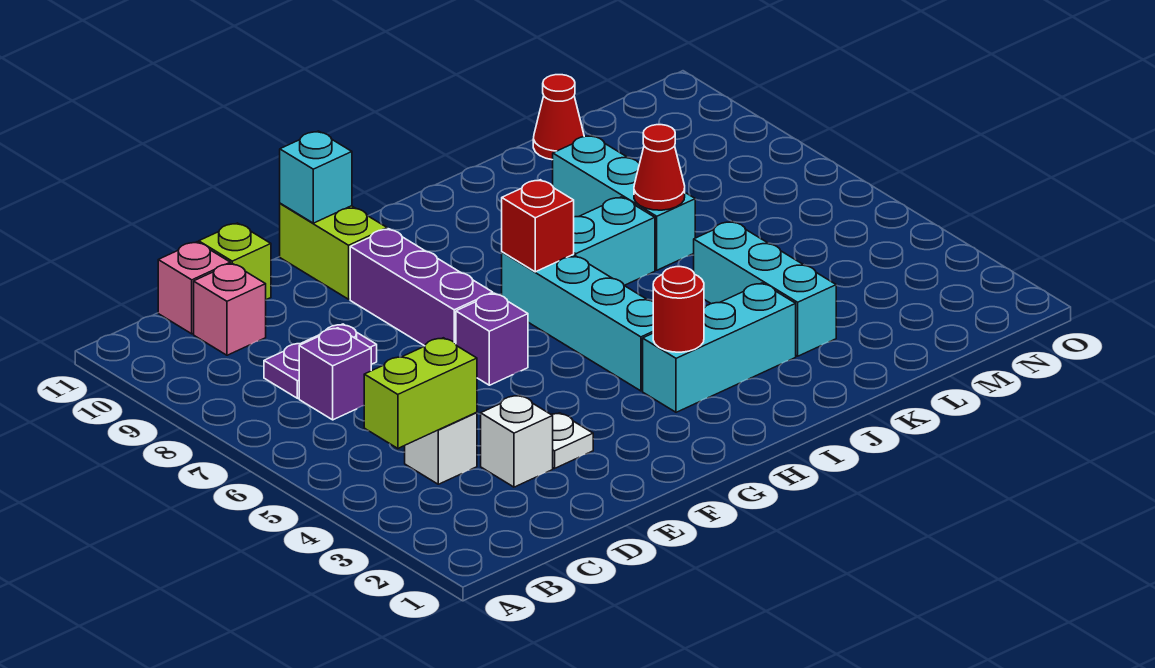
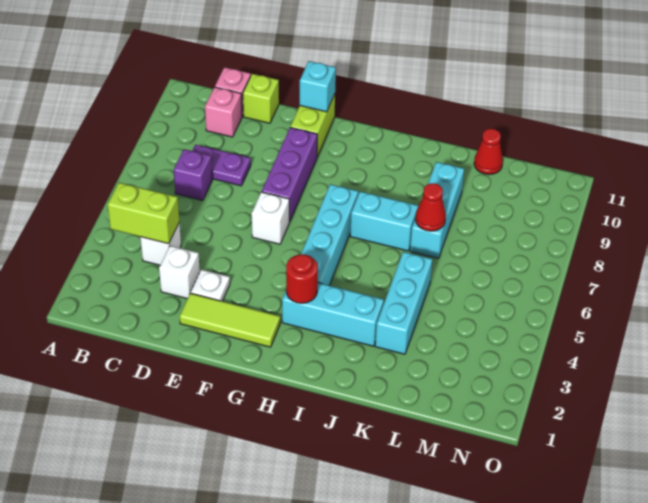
none -> lime tile E2:G2 level 1
purple brick F6 level 1 -> white brick F6 level 1
red brick H7 level 2 -> none

